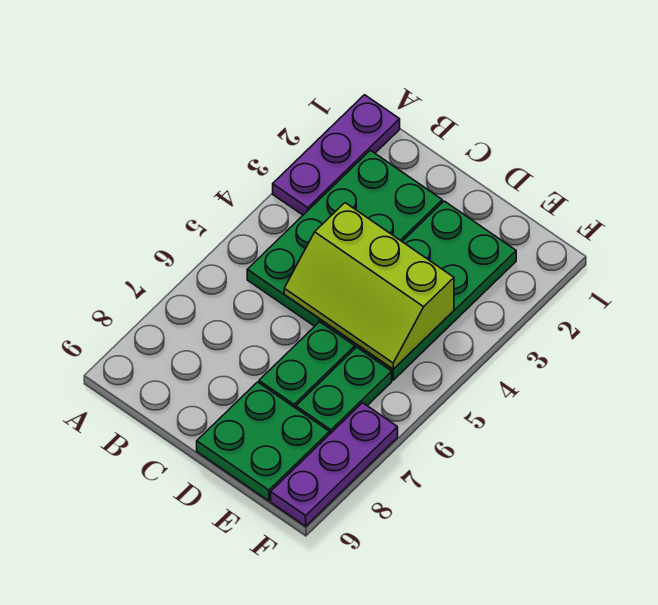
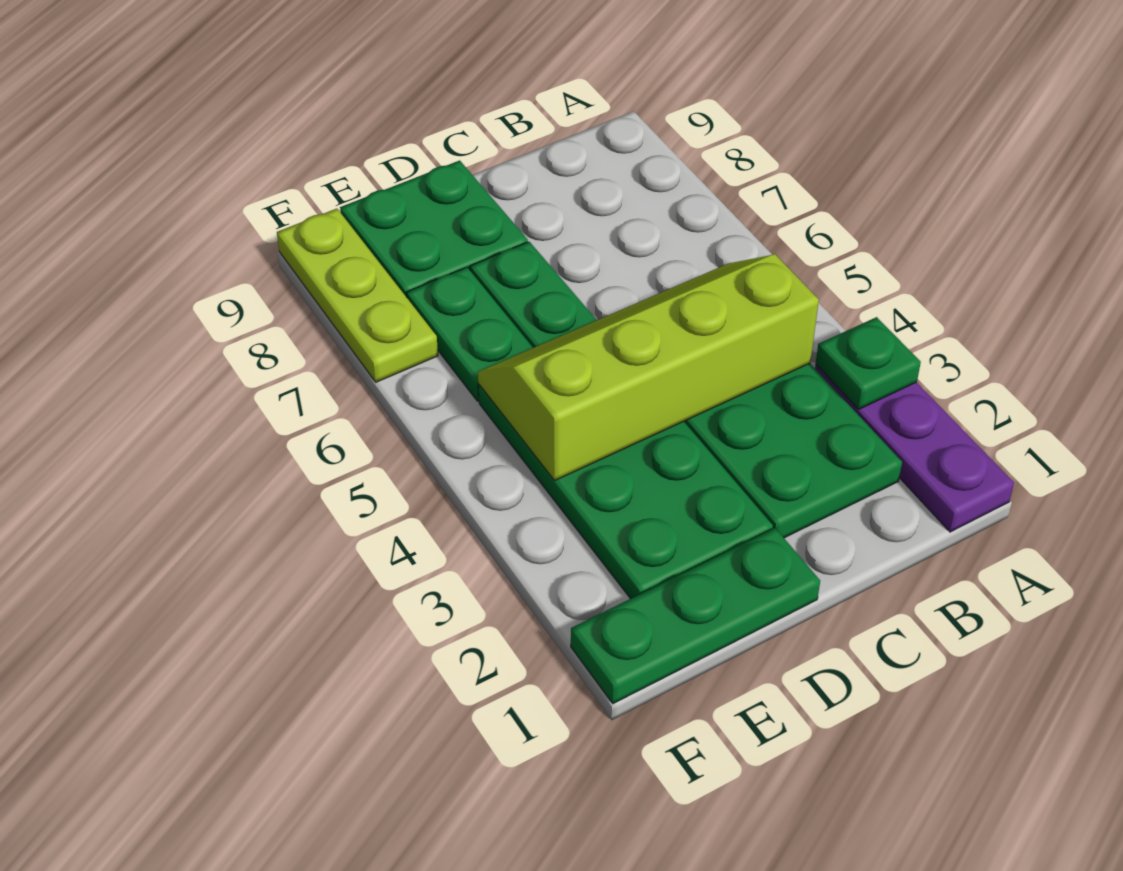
none -> green plate A3 level 2
lime slope C4:E5 level 2 top 4 -> lime slope B4:E5 level 2 top 4
none -> green plate D1:F1 level 1
purple plate F7:F9 level 1 -> lime plate F7:F9 level 1

